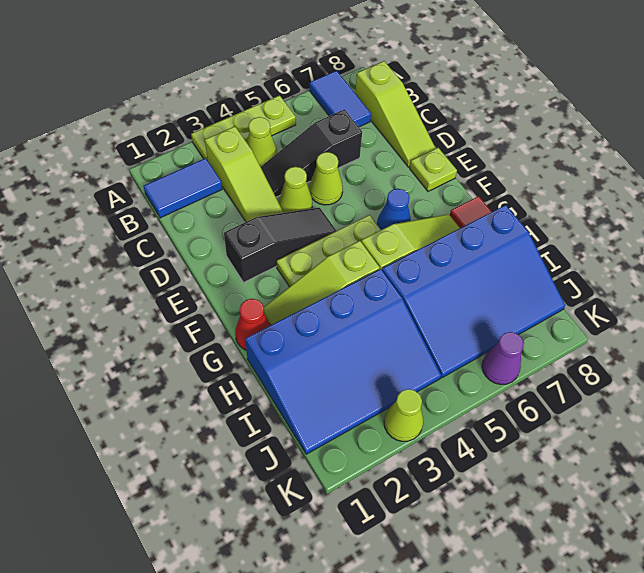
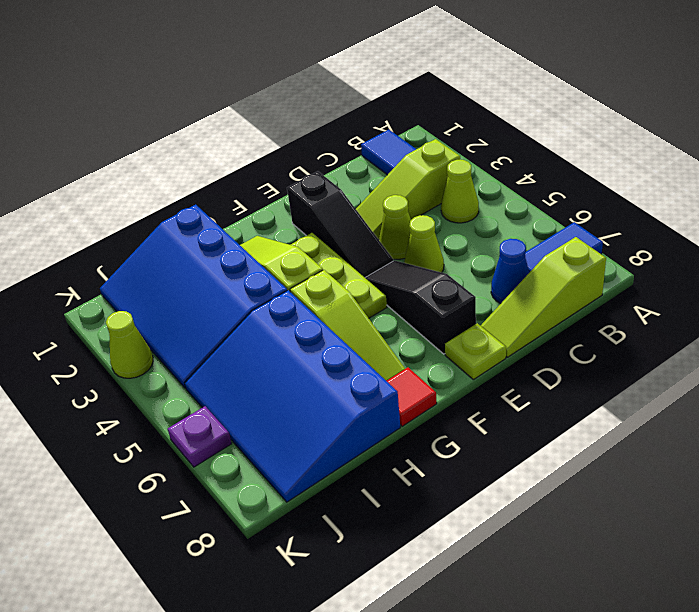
lime plate A3:A5 level 1 -> none
black slope C4:C6 level 1 top 6 -> black slope E5:E7 level 1 top 7
blue cone F6 level 1 -> blue cone C7 level 1
red cone G1 level 1 -> none
purple cone K6 level 1 -> purple plate K6 level 1

